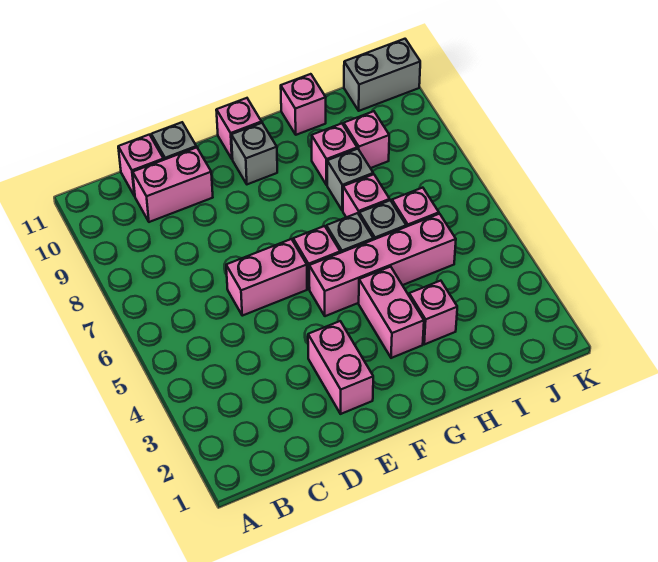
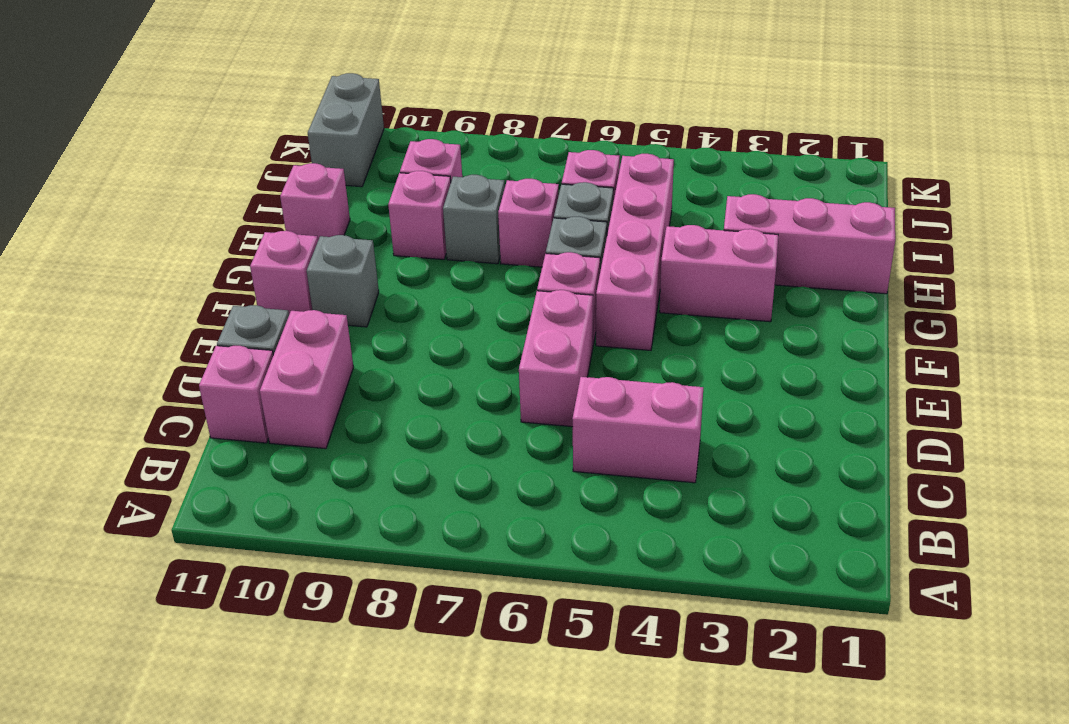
pink brick E2:E3 level 1 -> pink brick C4:C5 level 1
pink brick H3 level 1 -> pink brick H1:H3 level 1

